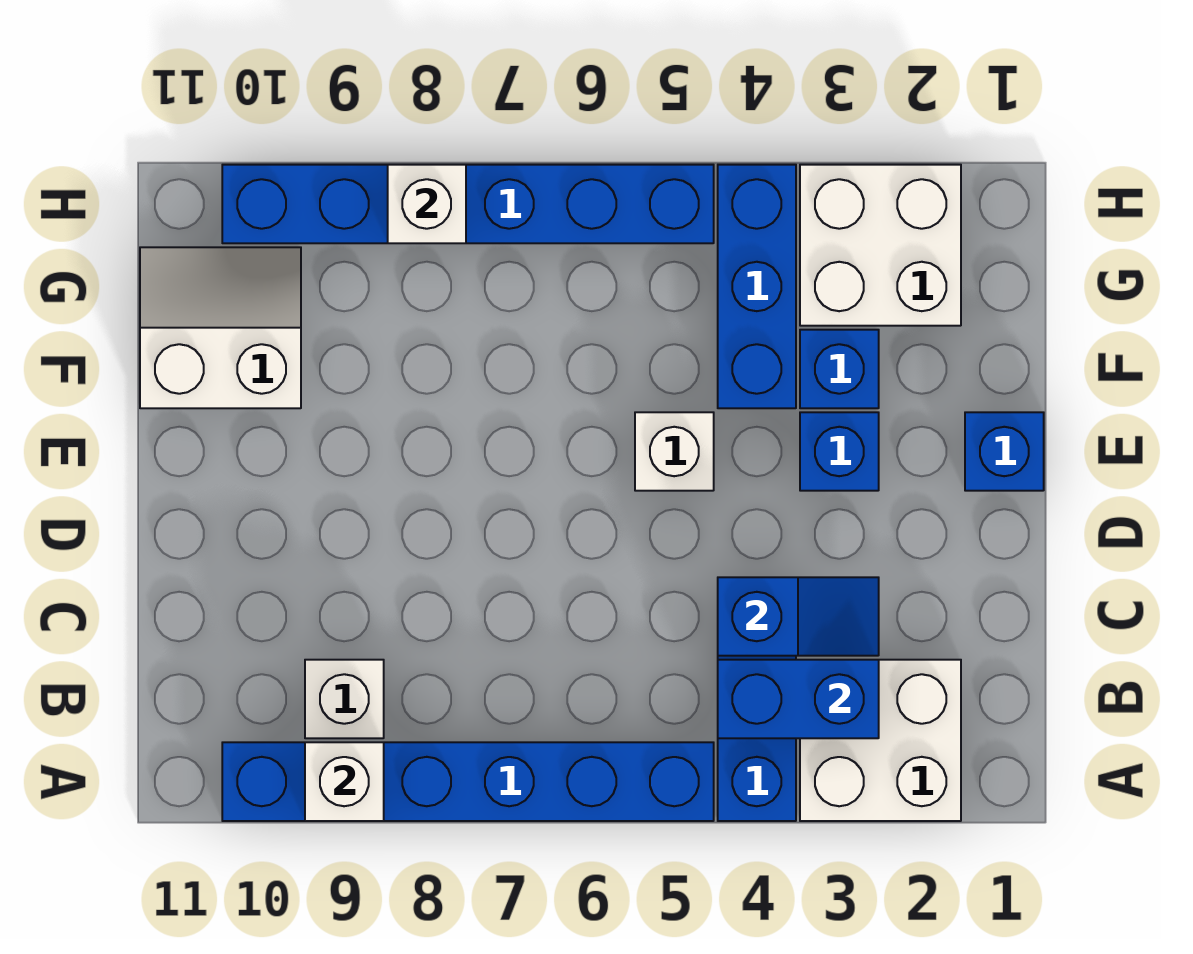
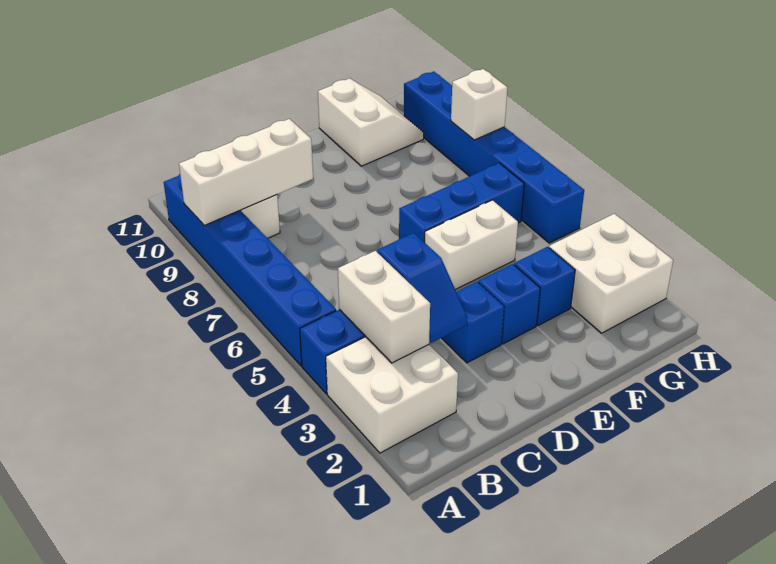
white brick A9 level 2 -> white brick A9:C9 level 2
blue brick B3:B4 level 2 -> white brick B3:B4 level 2
blue brick E1 level 1 -> blue brick D3 level 1
white brick E5 level 1 -> white brick E5:F5 level 1
blue brick F4:H4 level 1 -> blue brick E6:G6 level 1

